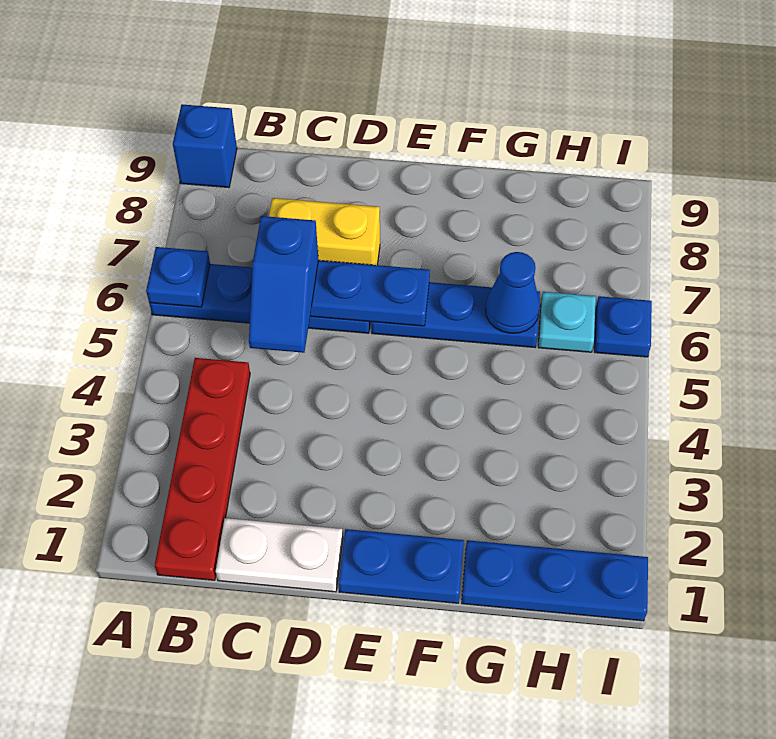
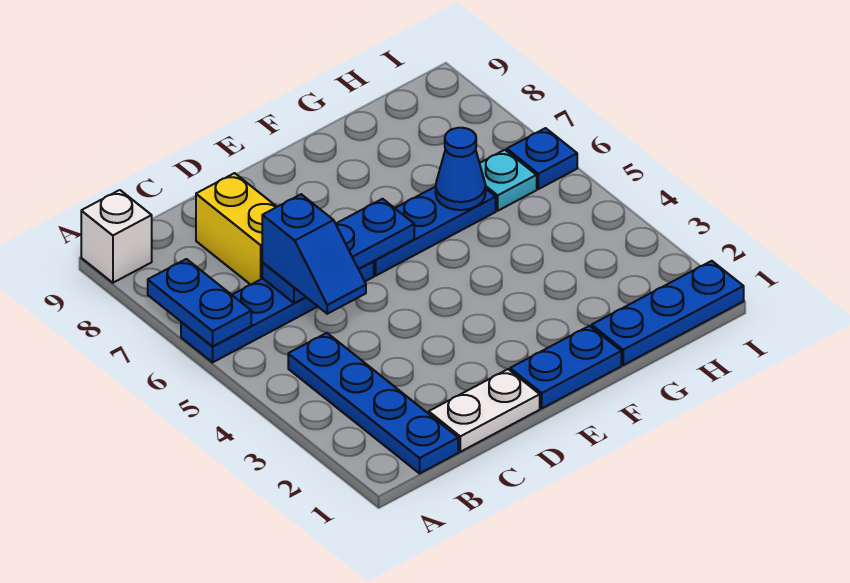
blue plate A6 level 2 -> blue plate A6:A7 level 2
blue brick A9 level 1 -> white brick A9 level 1
red plate B1:B4 level 1 -> blue plate B1:B4 level 1
yellow brick C7:D7 level 1 -> yellow brick C7:C8 level 1

